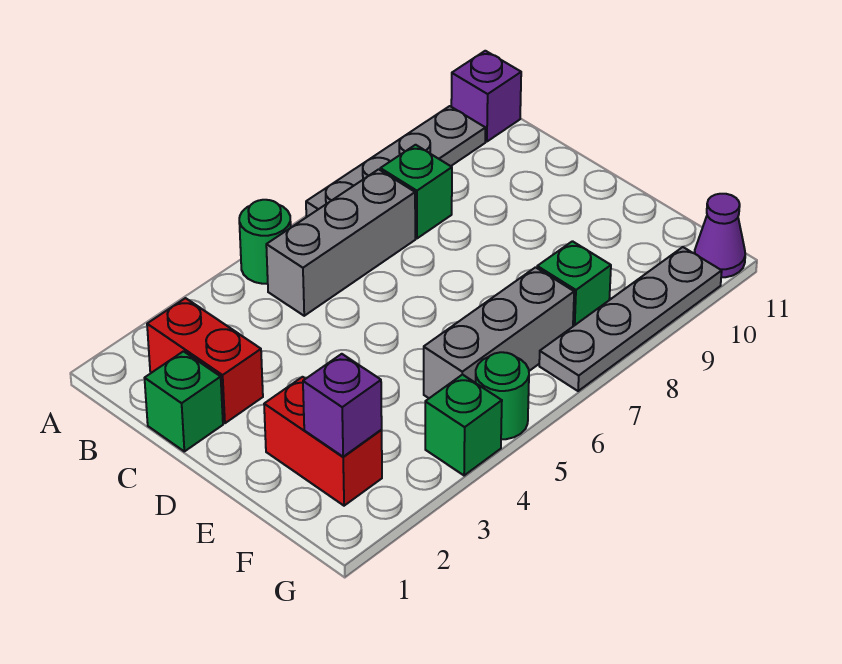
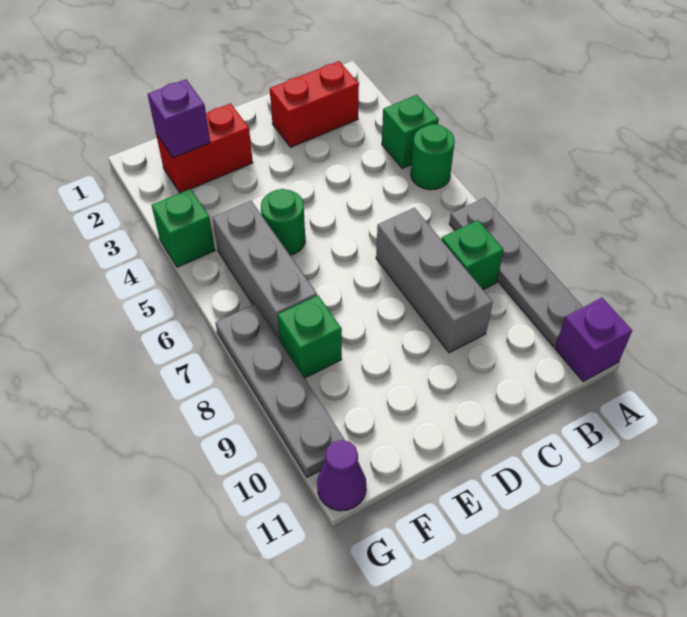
grey brick B5:B7 level 1 -> grey brick C7:C9 level 1
green brick C1 level 1 -> green brick A4 level 1
green round brick G5 level 1 -> green round brick E5 level 1

